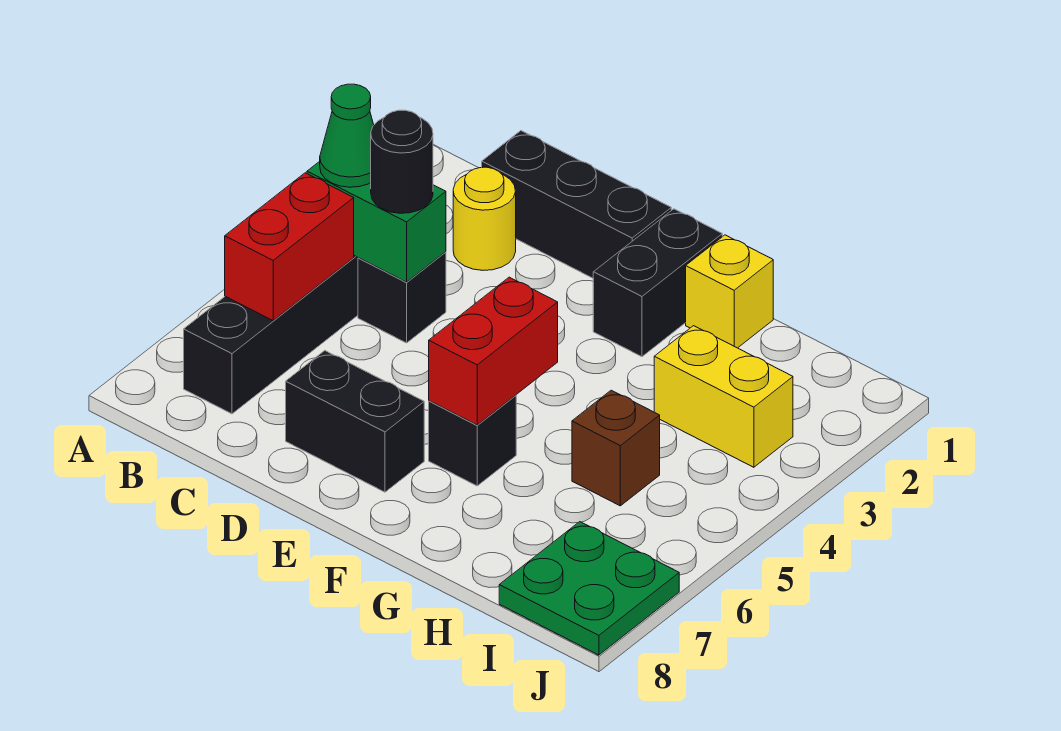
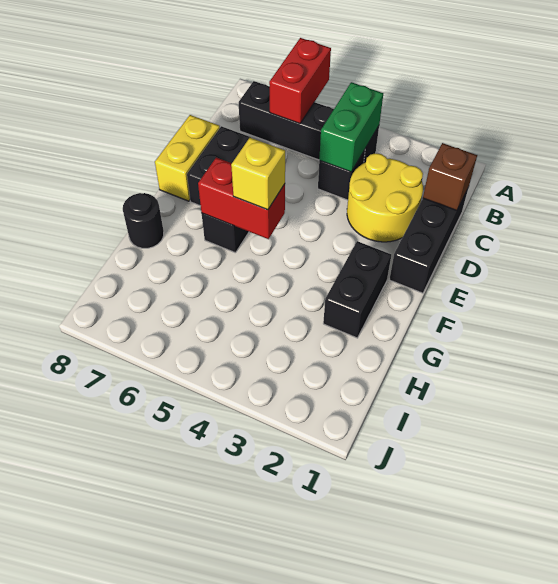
green cone B4 level 3 -> none
red brick B5:B6 level 2 -> red brick A6:B6 level 2
yellow round brick C2 level 1 -> yellow round brick C2:D3 level 1
black round brick C4 level 3 -> black round brick G8 level 1
black brick F1:F2 level 1 -> black brick F2:G2 level 1
yellow brick G1 level 1 -> yellow brick F5 level 3
yellow brick H3:I3 level 1 -> yellow brick D8:E8 level 1
brown brick H5 level 1 -> brown brick C1 level 2
green plate I7:J8 level 1 -> none

